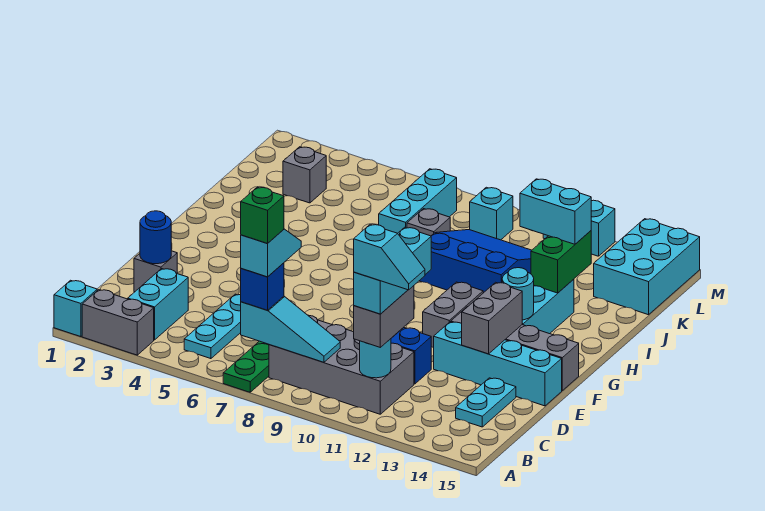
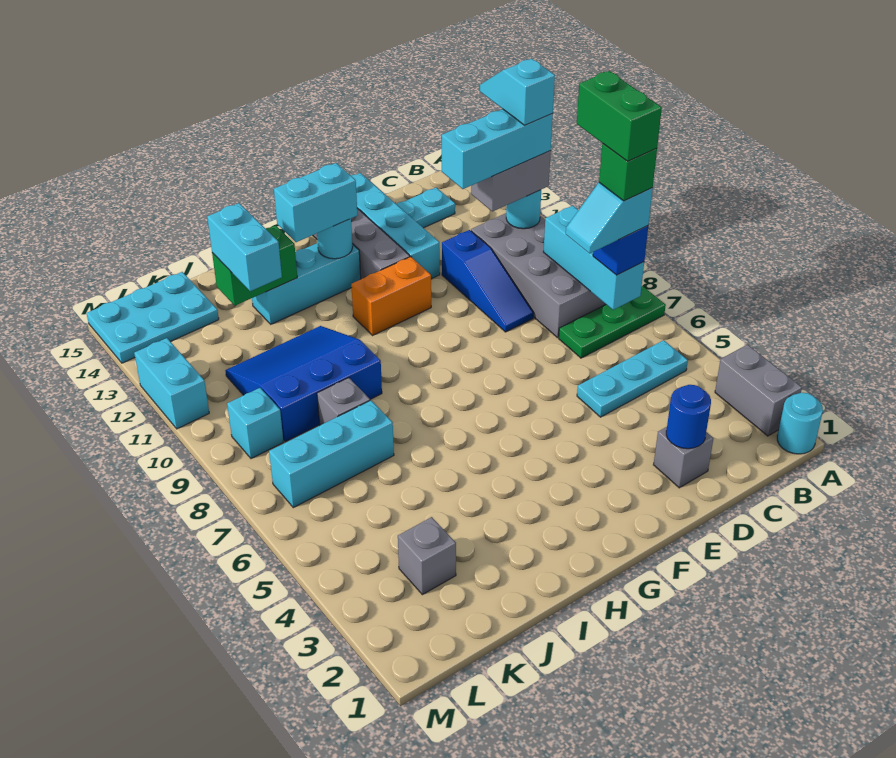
cyan brick A1 level 1 -> cyan round brick A1 level 1
cyan brick B3:C3 level 1 -> cyan brick G13:H13 level 3
cyan slope B7:B9 level 2 top 7 -> cyan brick B7:B9 level 2
none -> green brick B7:B8 level 6
grey brick E13:F13 level 2 -> none
grey brick F11:G11 level 1 -> orange brick F11:G11 level 1
blue slope I9:K11 level 1 top I -> blue slope I9:K11 level 1 top 9
cyan brick K14:M15 level 1 -> cyan plate K14:M15 level 1

